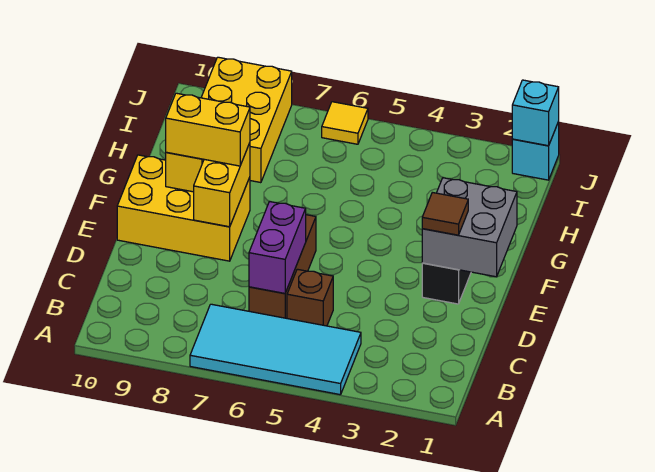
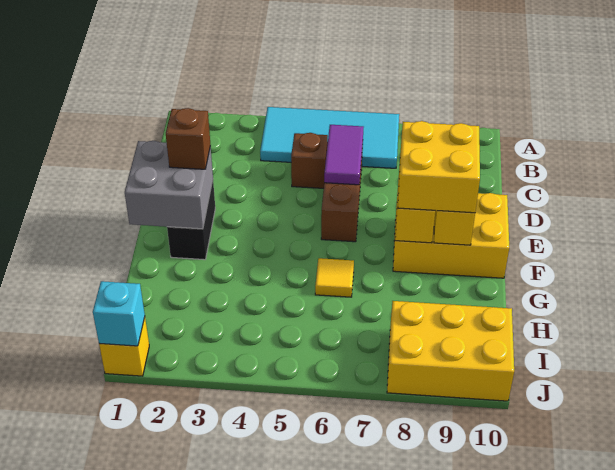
purple brick C6:D6 level 2 -> purple tile C6:D6 level 2
brown tile E2 level 3 -> brown brick E2 level 3
yellow brick F8:F9 level 3 -> yellow brick E8:F9 level 3
yellow brick H8:J9 level 1 -> yellow brick I8:J10 level 1
cyan brick J1 level 1 -> yellow brick J1 level 1
yellow tile J6 level 1 -> yellow tile G6 level 1

